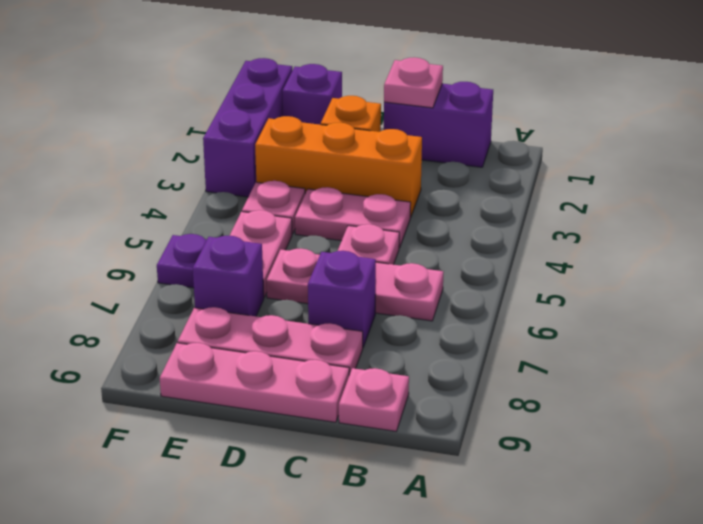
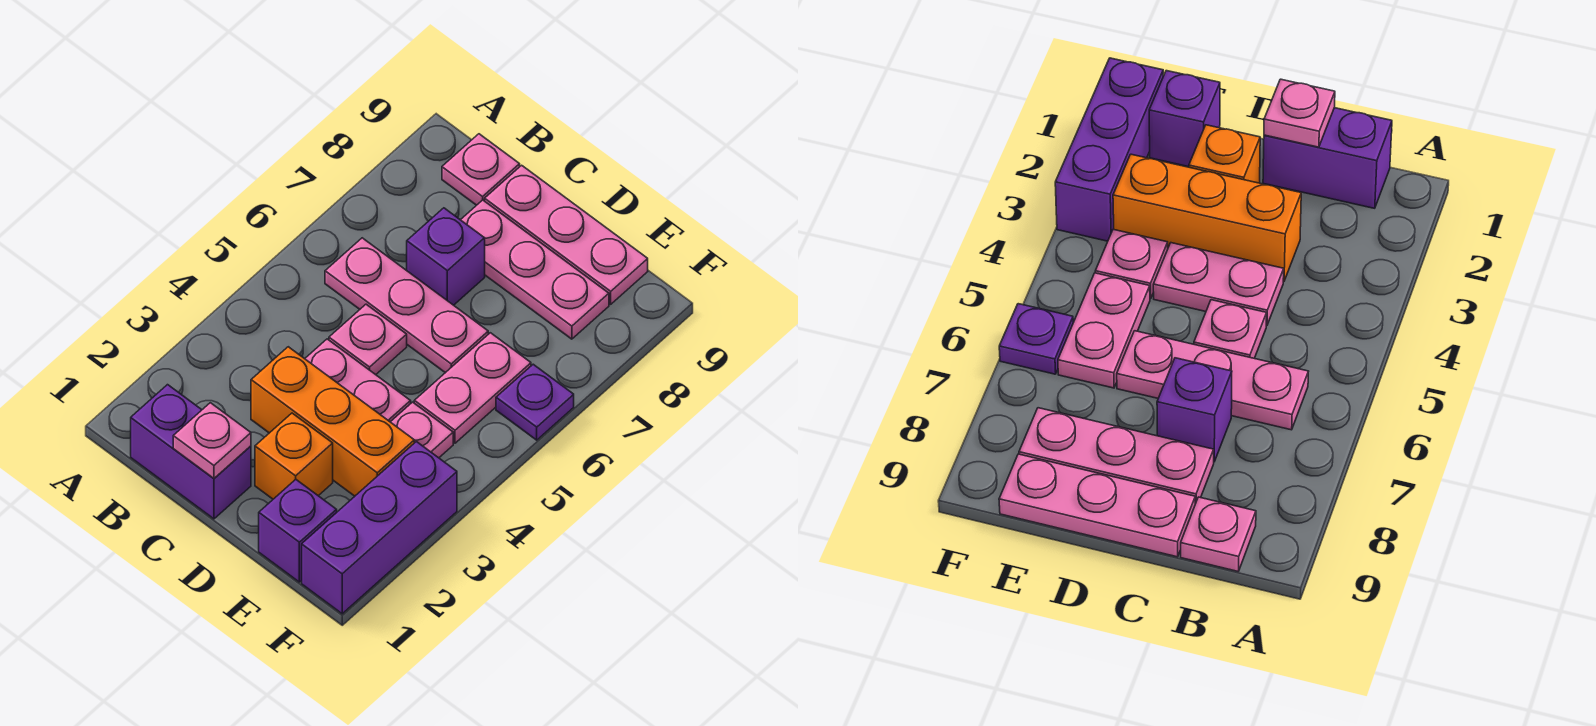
purple brick E7 level 1 -> none

